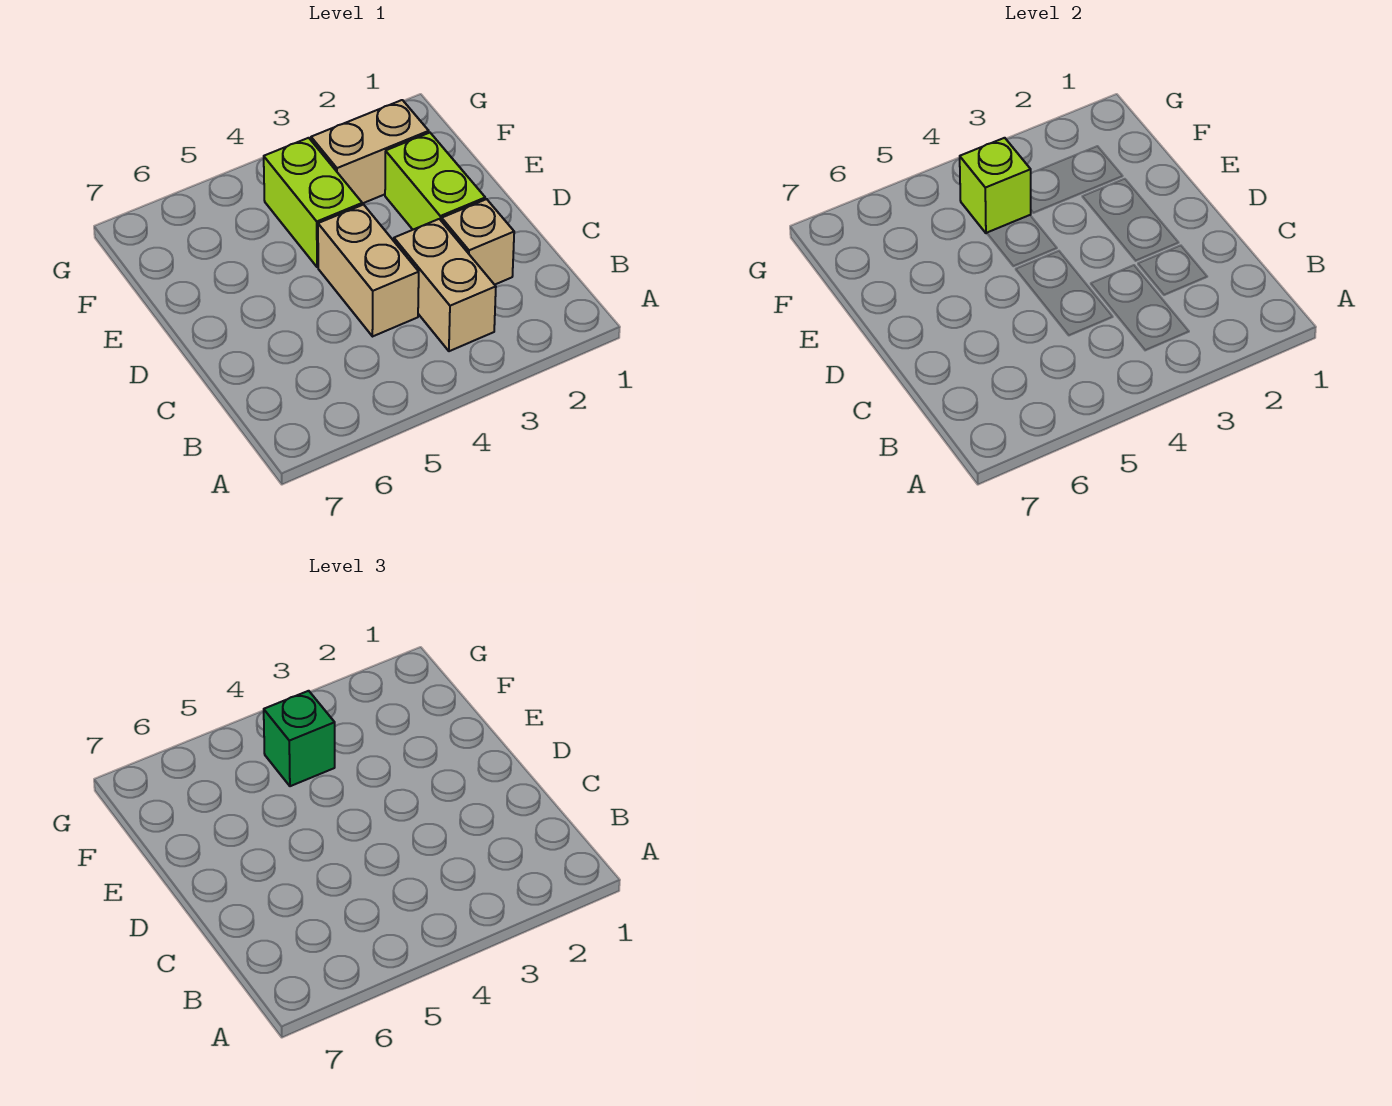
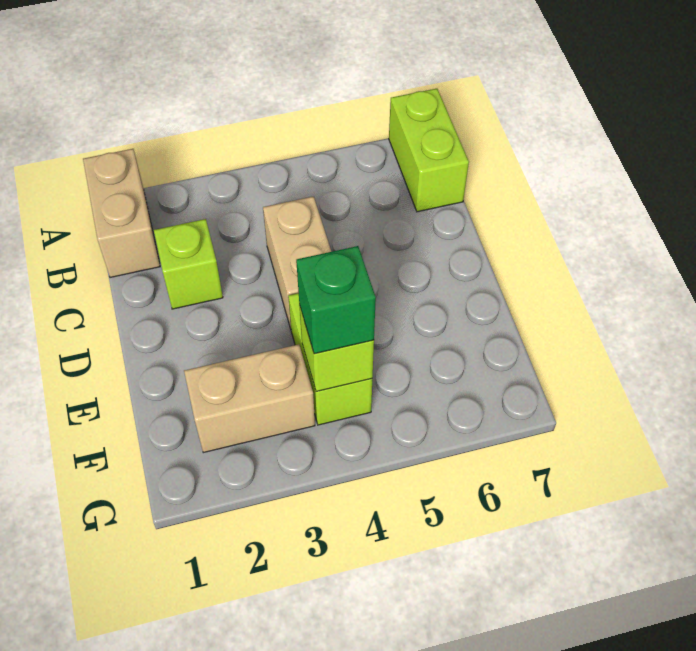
tan brick B3:C3 level 1 -> tan brick A1:B1 level 1
tan brick C2 level 1 -> lime brick C2 level 1
lime brick D2:E2 level 1 -> lime brick A7:B7 level 1

